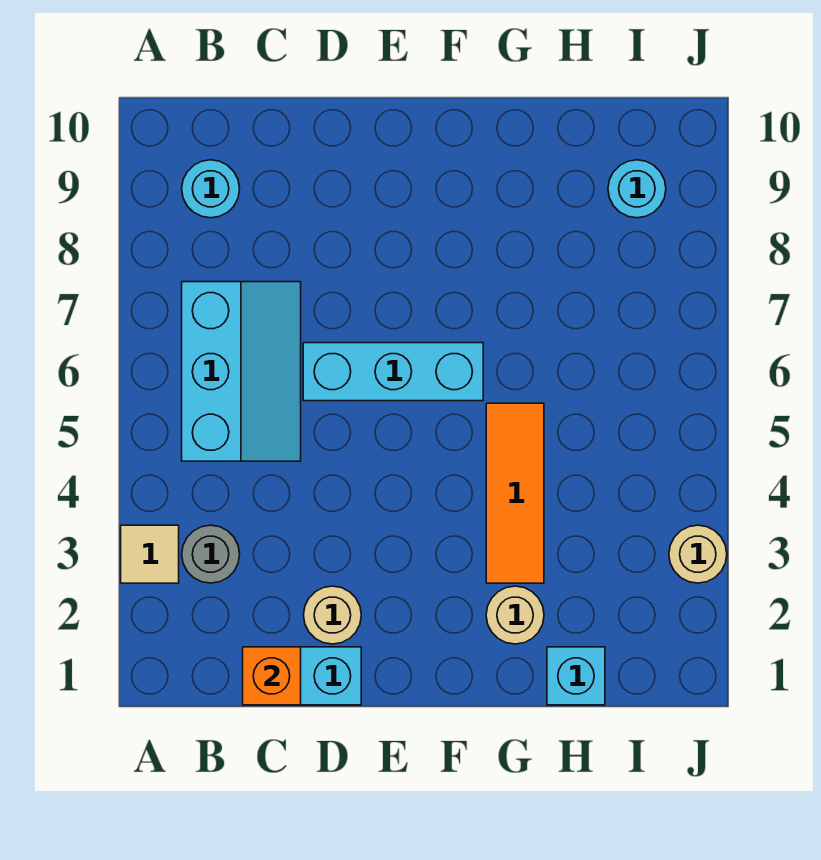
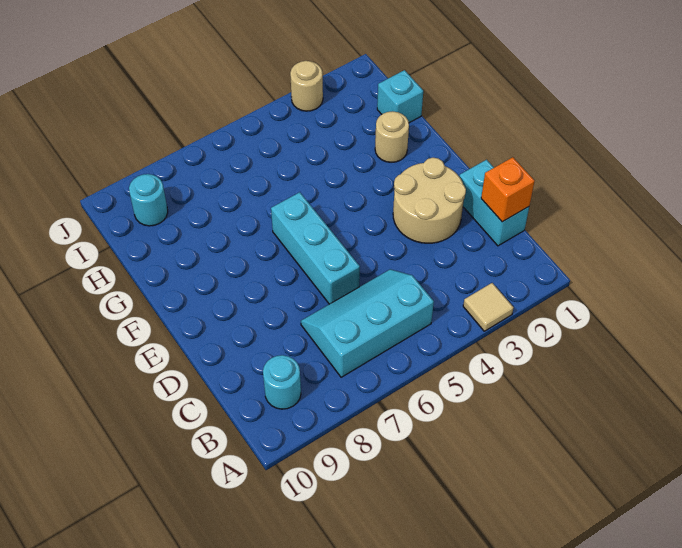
grey round brick B3 level 1 -> none
tan round brick D2 level 1 -> tan round brick D2:E3 level 1
orange tile G3:G5 level 1 -> none

